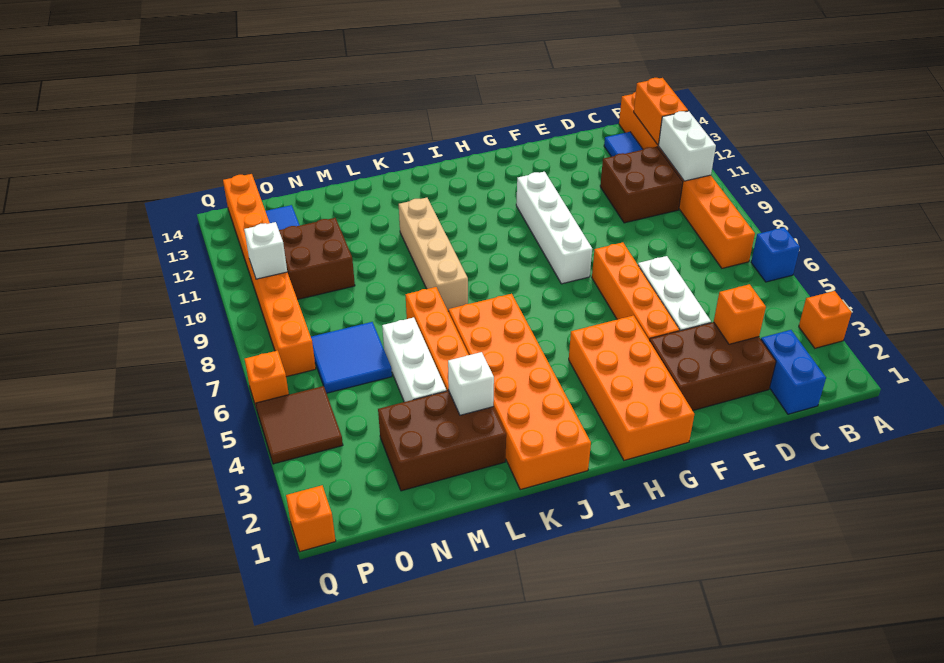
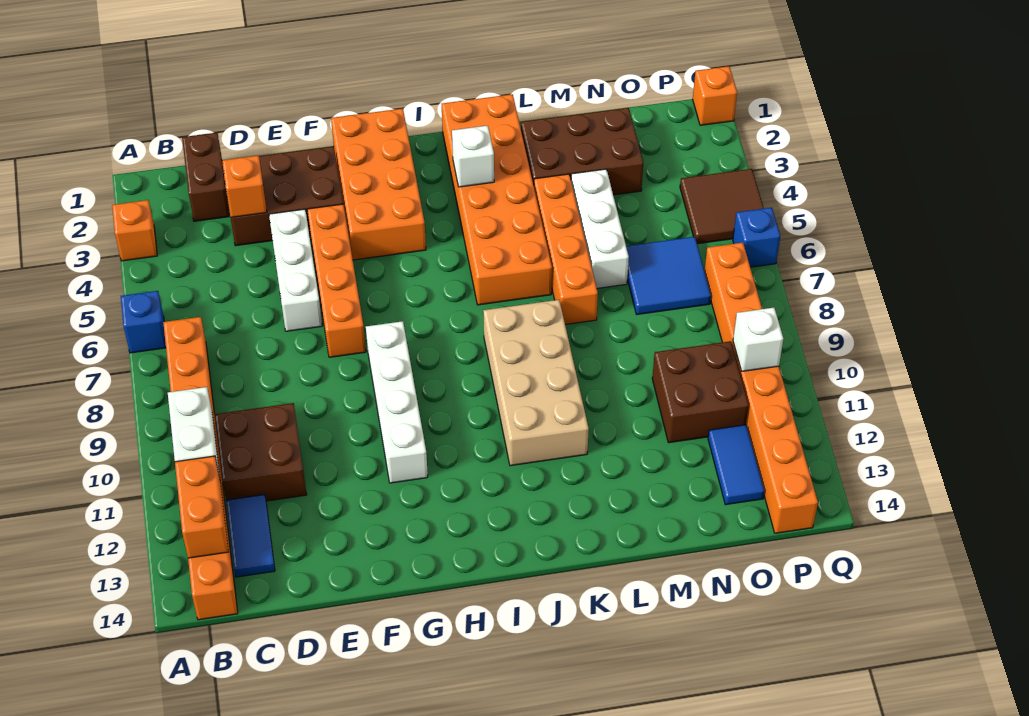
blue brick C1:C2 level 1 -> brown brick C1:C2 level 1
tan brick K8:K11 level 1 -> tan brick J8:K11 level 1
white brick L3 level 2 -> white brick J3 level 2
orange brick Q6 level 1 -> blue brick Q6 level 1

